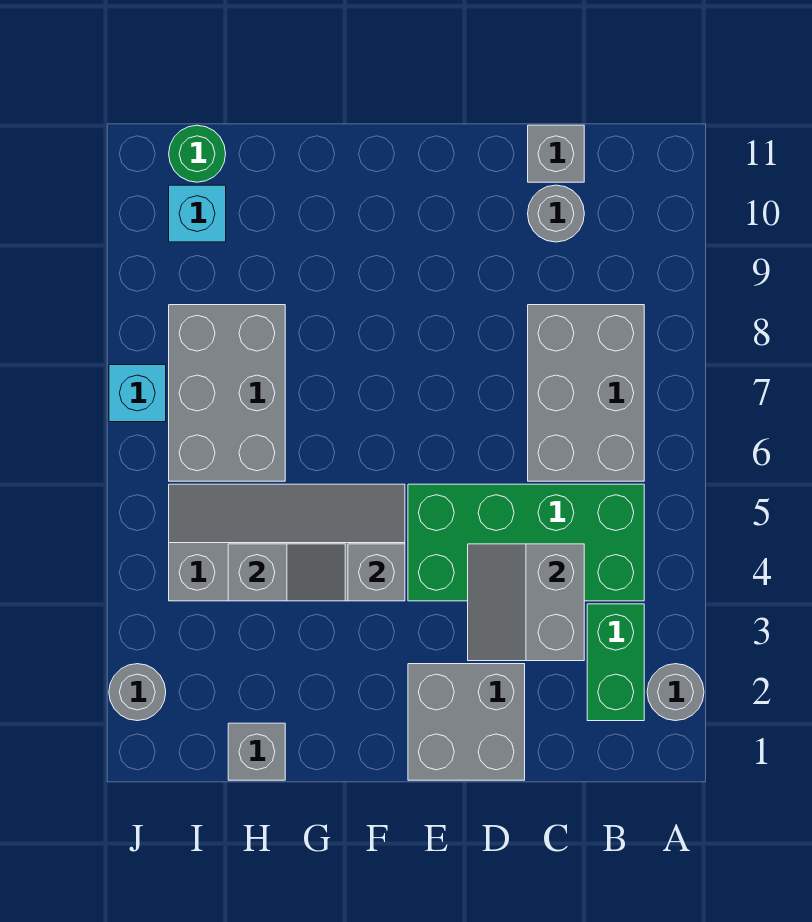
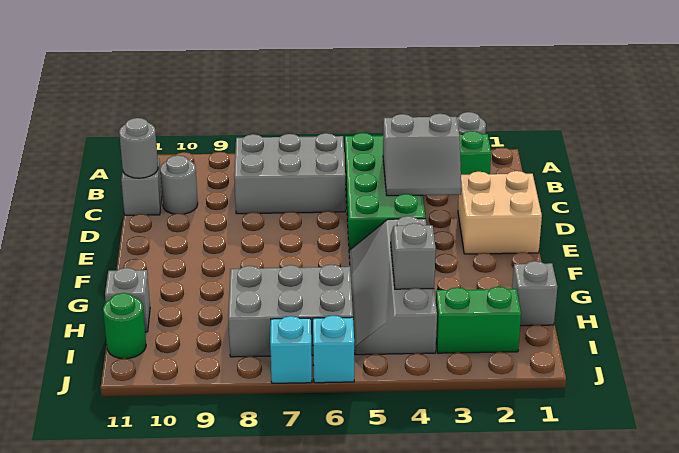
grey brick D1:E2 level 1 -> tan brick D1:E2 level 1
grey brick F4 level 2 -> grey brick H11 level 1
none -> green brick I2:I3 level 1
cyan brick I10 level 1 -> cyan brick J6 level 1
grey round brick J2 level 1 -> grey round brick C11 level 2

